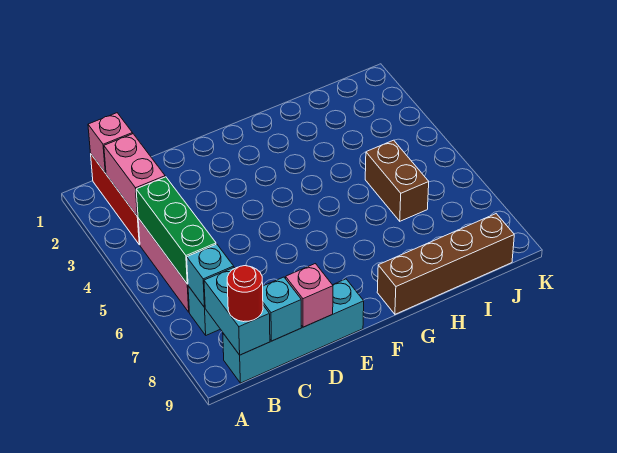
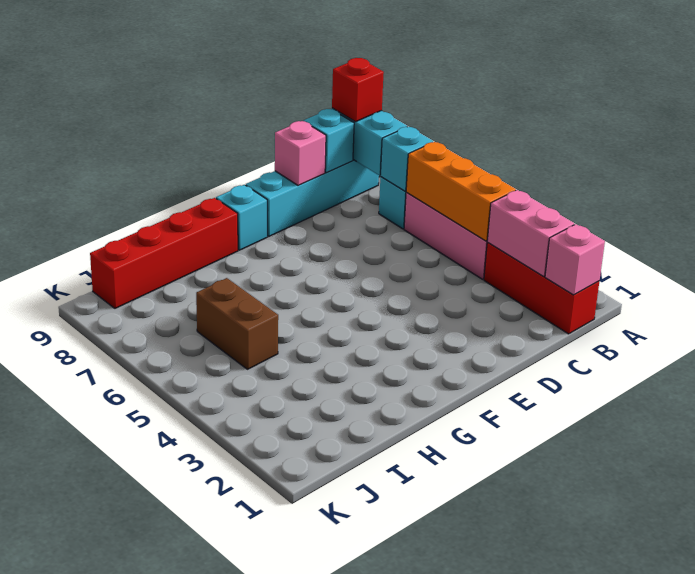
green brick B4:B6 level 2 -> orange brick B4:B6 level 2
red round brick B9 level 3 -> red brick B9 level 3
none -> cyan brick F9 level 1
brown brick G9:J9 level 1 -> red brick G9:J9 level 1

